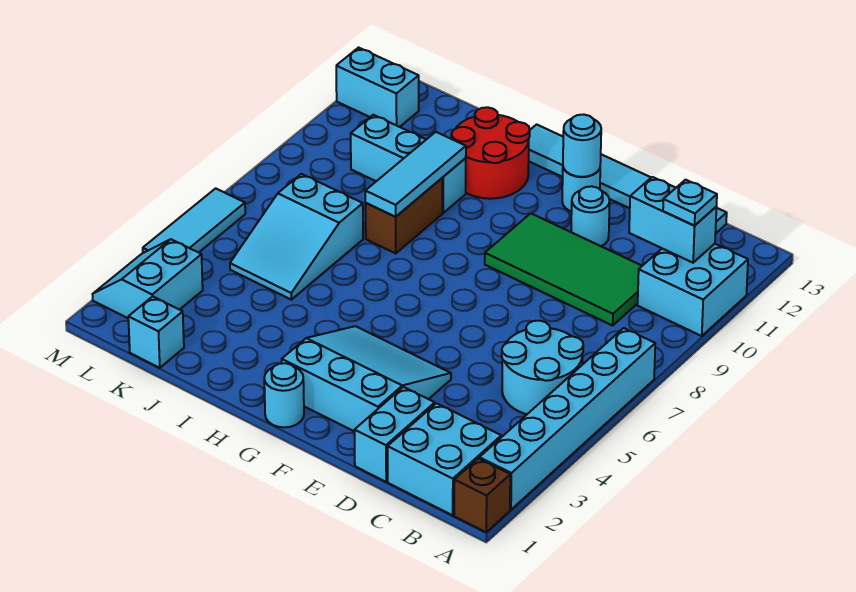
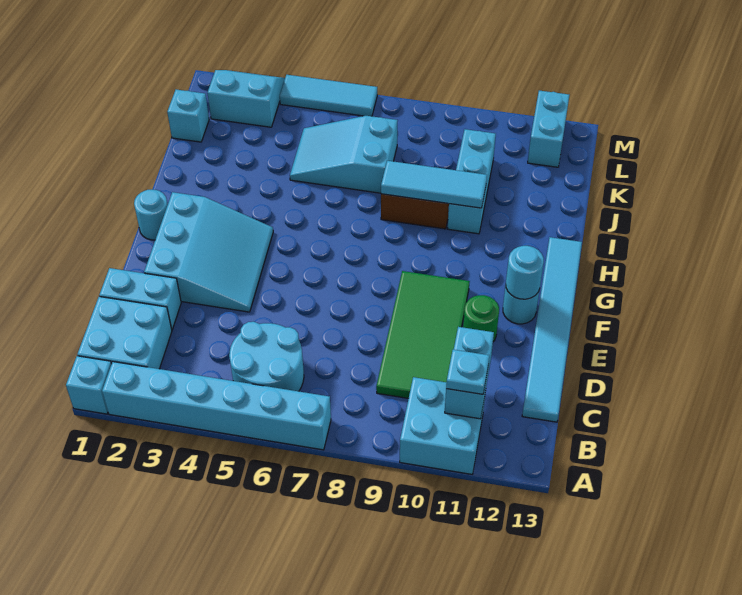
brown brick A1 level 1 -> cyan brick A1 level 1
cyan round brick E11 level 1 -> green round brick E11 level 1
red round brick H11:I12 level 1 -> none

